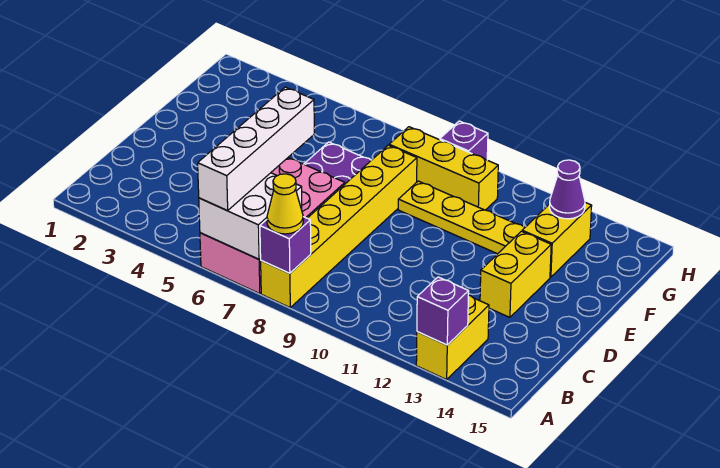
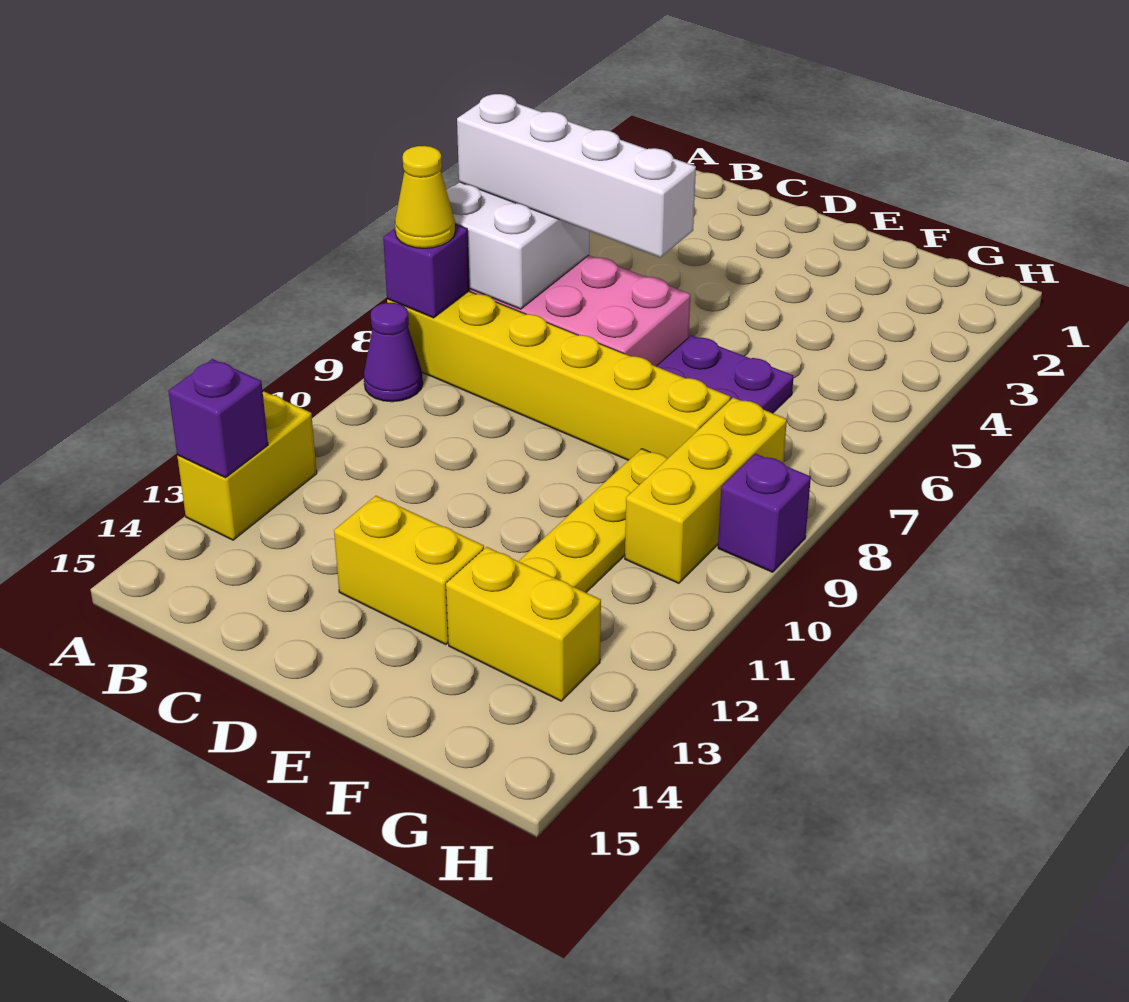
yellow brick A13:B13 level 1 -> yellow brick A12:A13 level 1
purple cone G13 level 2 -> purple cone A9 level 1

